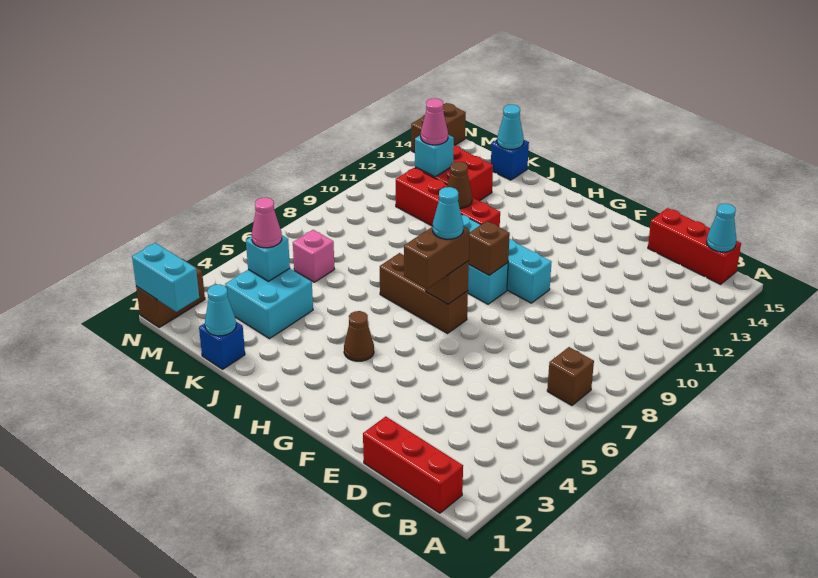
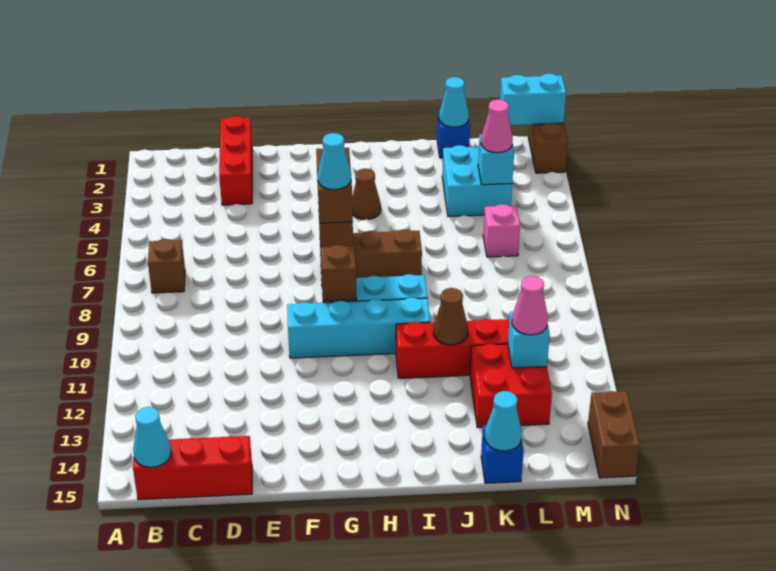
red brick B1:D1 level 1 -> red brick D1:D3 level 1

